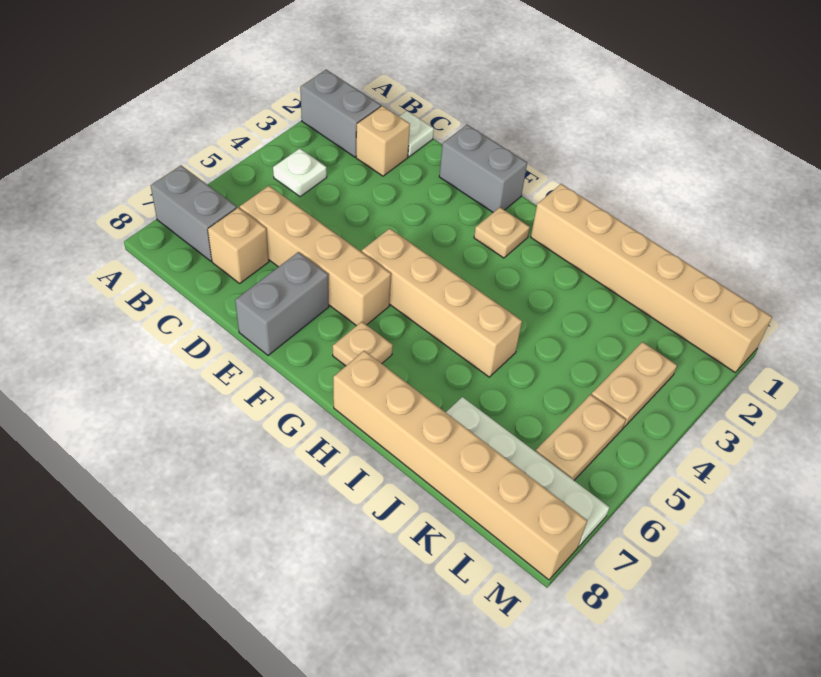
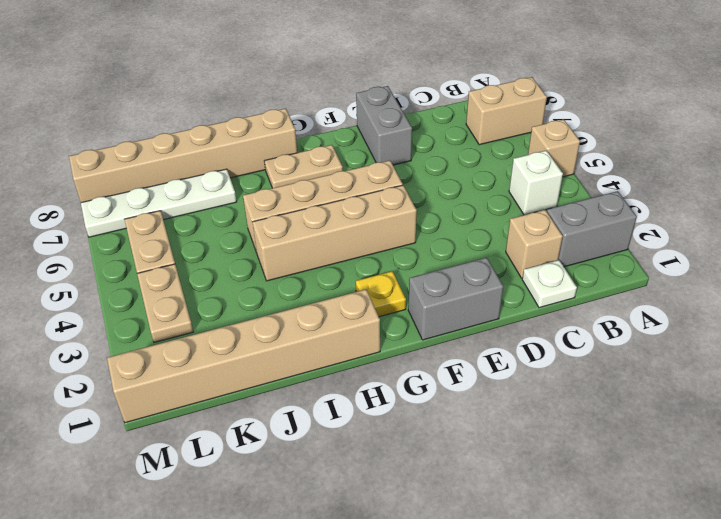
grey brick A7:B7 level 1 -> tan brick A7:B7 level 1
white plate B4 level 1 -> white brick B4 level 1
tan brick C6:F6 level 1 -> tan brick F4:I4 level 1
tan brick C7 level 1 -> tan brick A5 level 1
tan plate G2 level 1 -> yellow plate G2 level 1
tan plate G7 level 1 -> tan plate G7:H7 level 1

